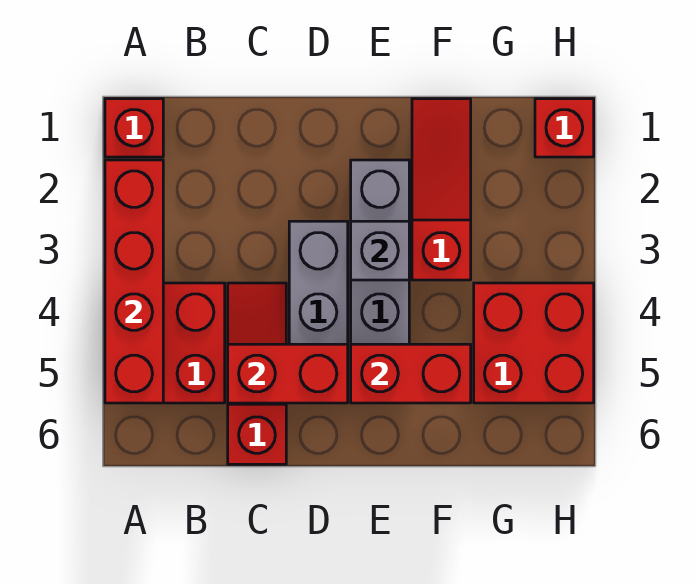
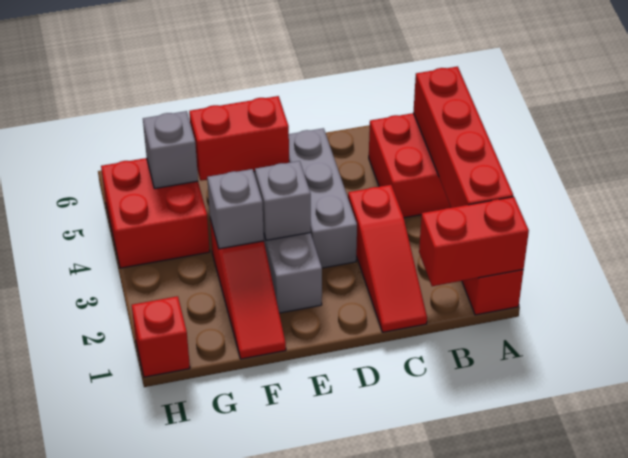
red slope C4:C6 level 1 top 6 -> red slope C1:C3 level 1 top 3
red brick C5:D5 level 2 -> red brick A1:B1 level 2
none -> grey brick F3 level 2
none -> grey brick G5 level 2

